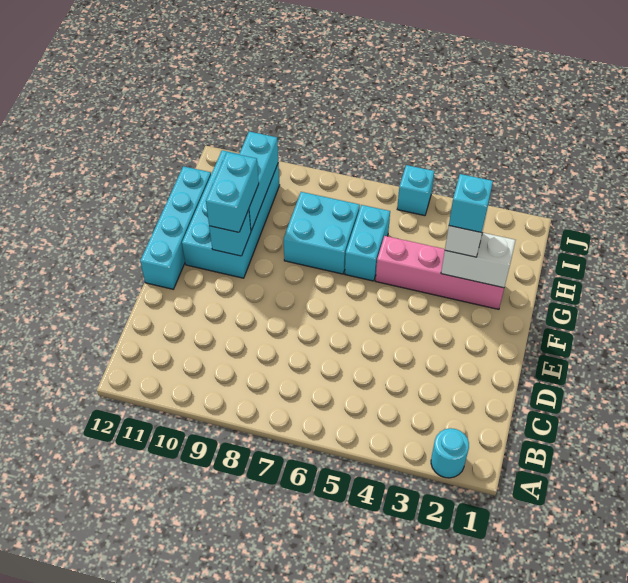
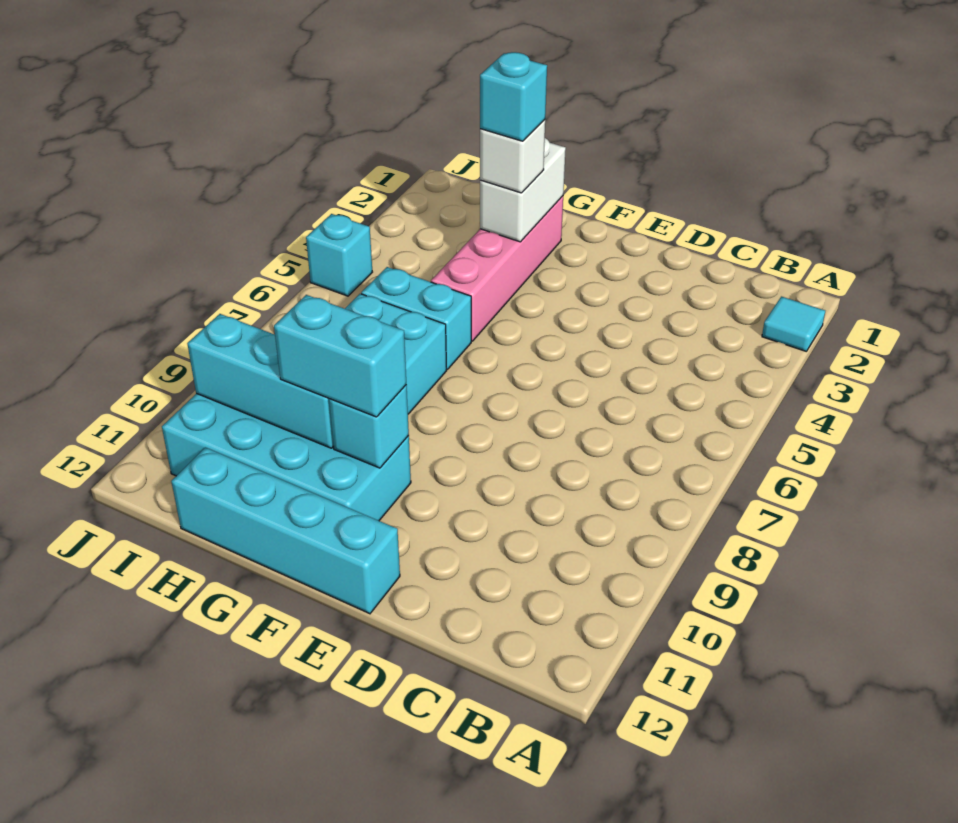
cyan round brick A2 level 1 -> cyan tile A2 level 1

